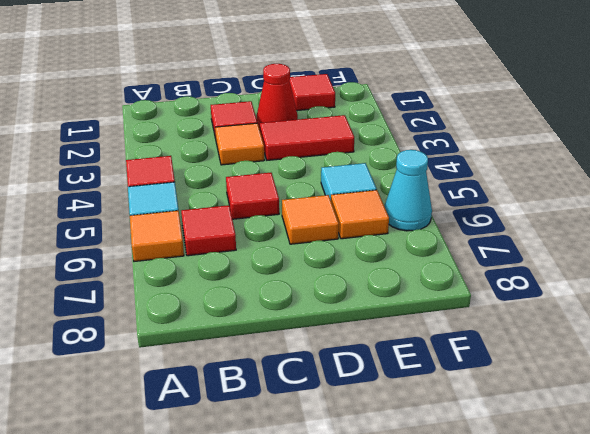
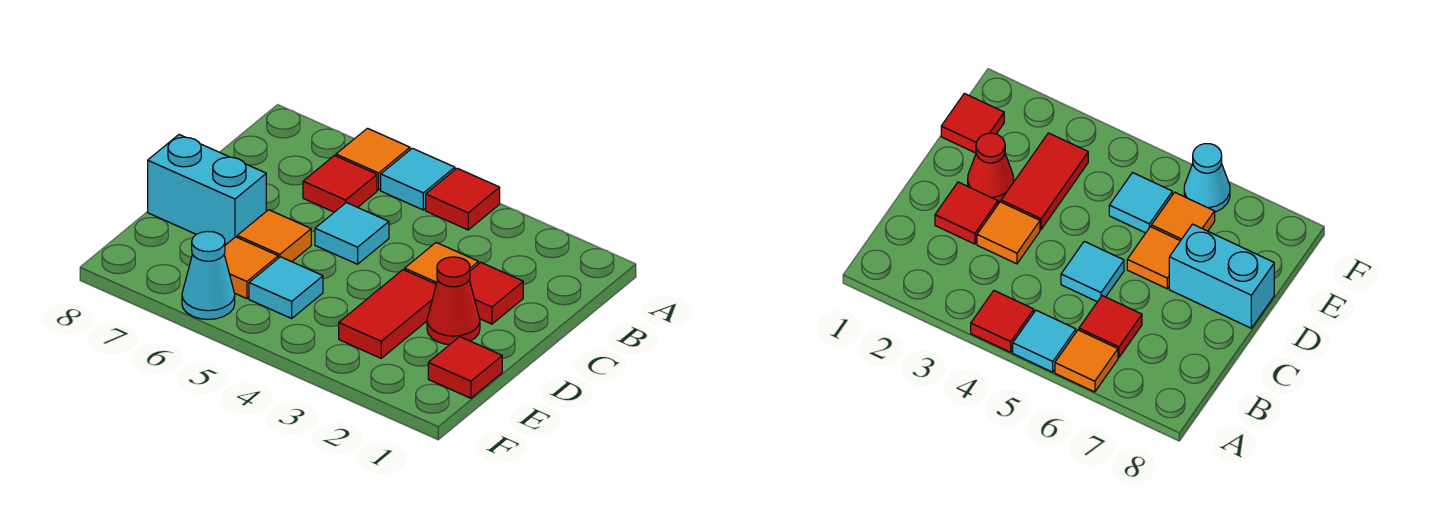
red tile C5 level 1 -> cyan tile C5 level 1
none -> cyan brick D7:D8 level 1

